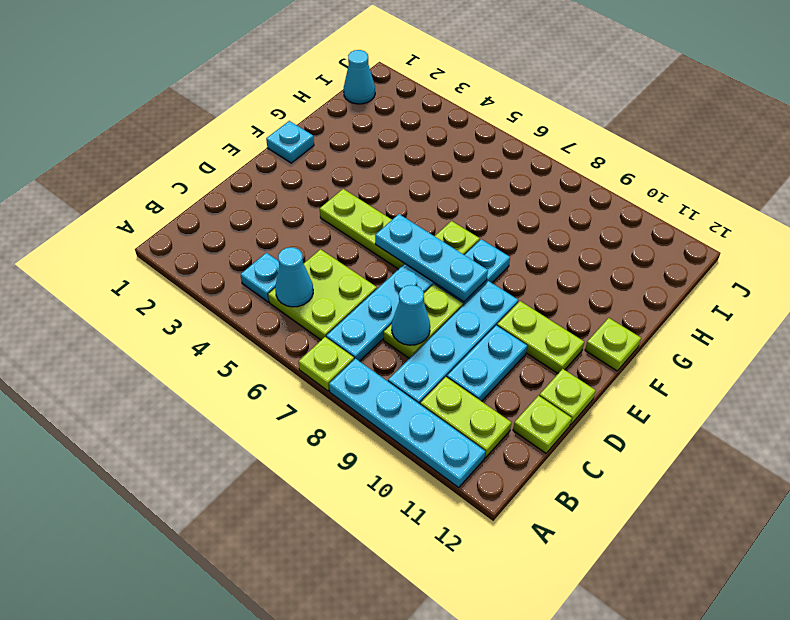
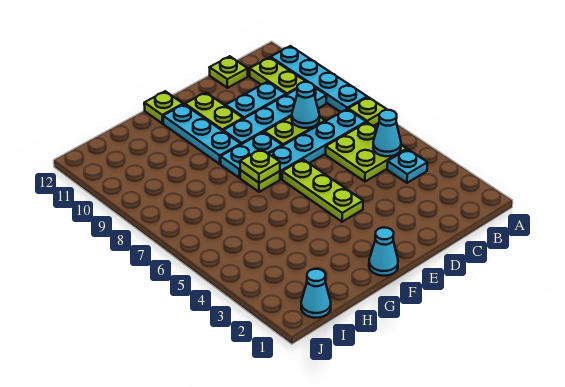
lime plate D12 level 1 -> lime plate F7 level 2
cyan plate E6:E8 level 2 -> cyan plate F9:F11 level 1
cyan plate F1 level 1 -> cyan cone F1 level 1

